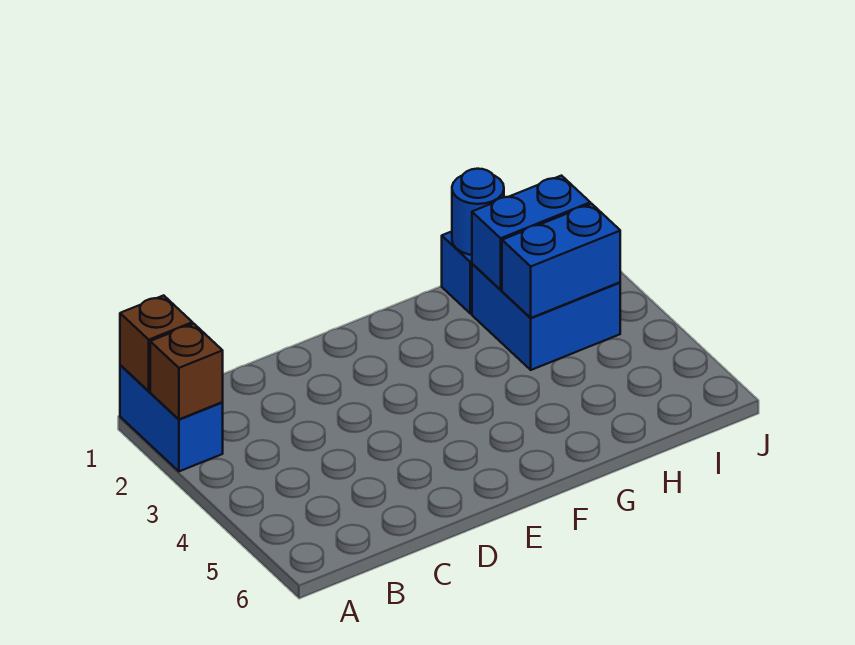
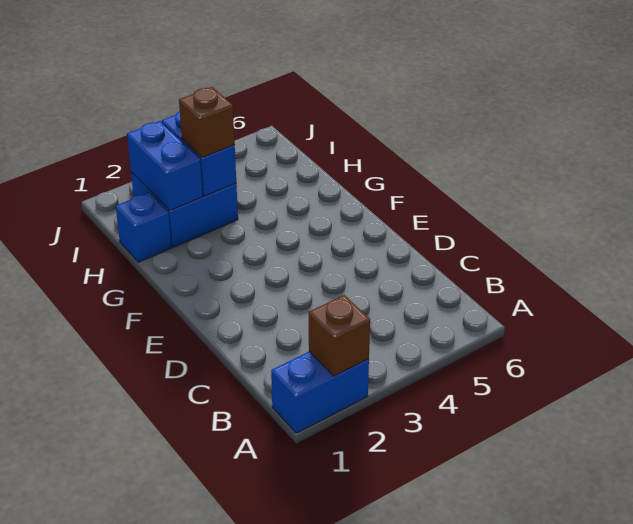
brown brick A1 level 2 -> brown brick H3 level 3
blue round brick H1 level 2 -> none

